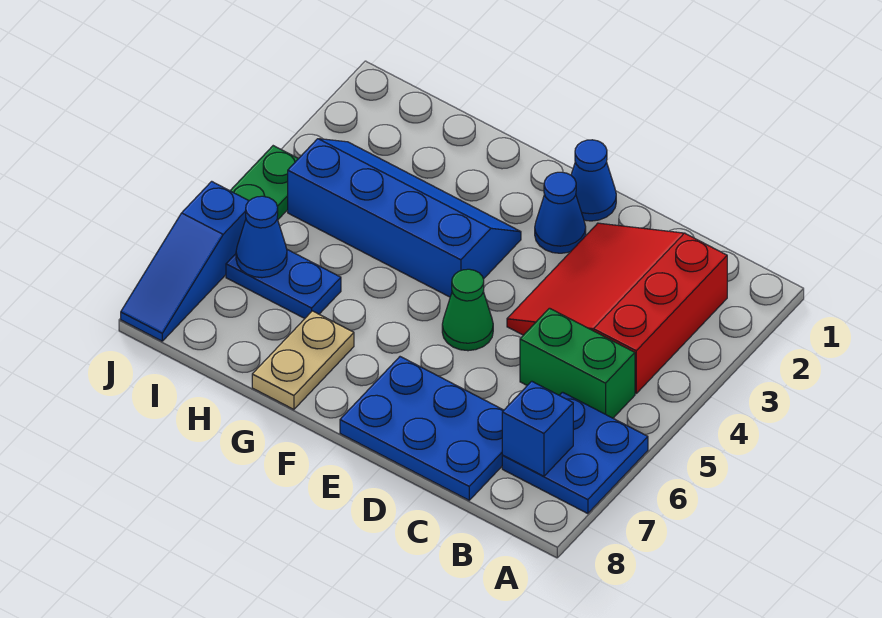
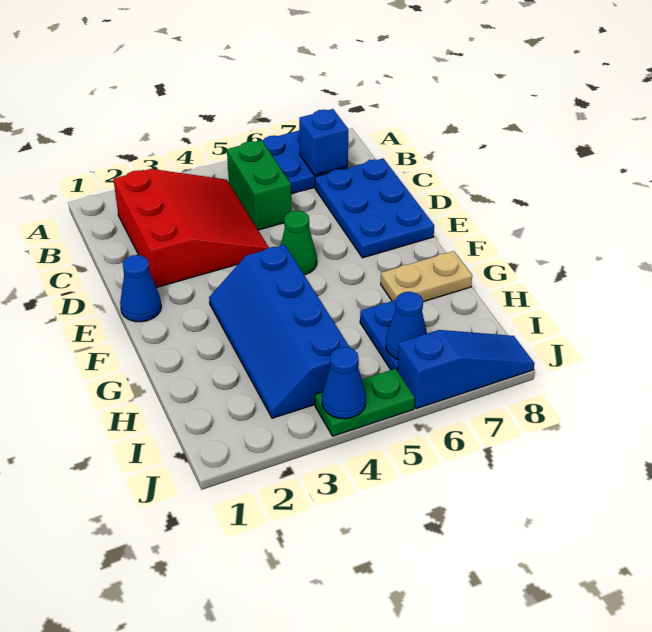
red slope B2:D4 level 1 top B -> red slope B2:D4 level 1 top 2
blue cone E2 level 1 -> blue cone J4 level 2

